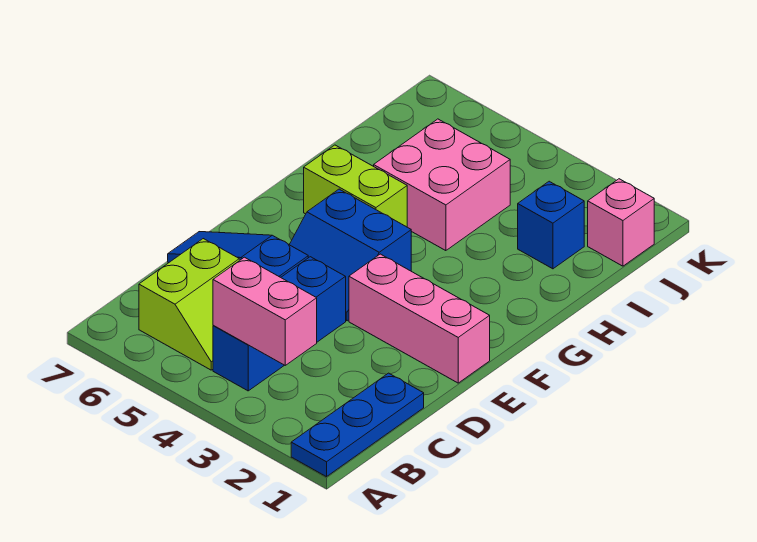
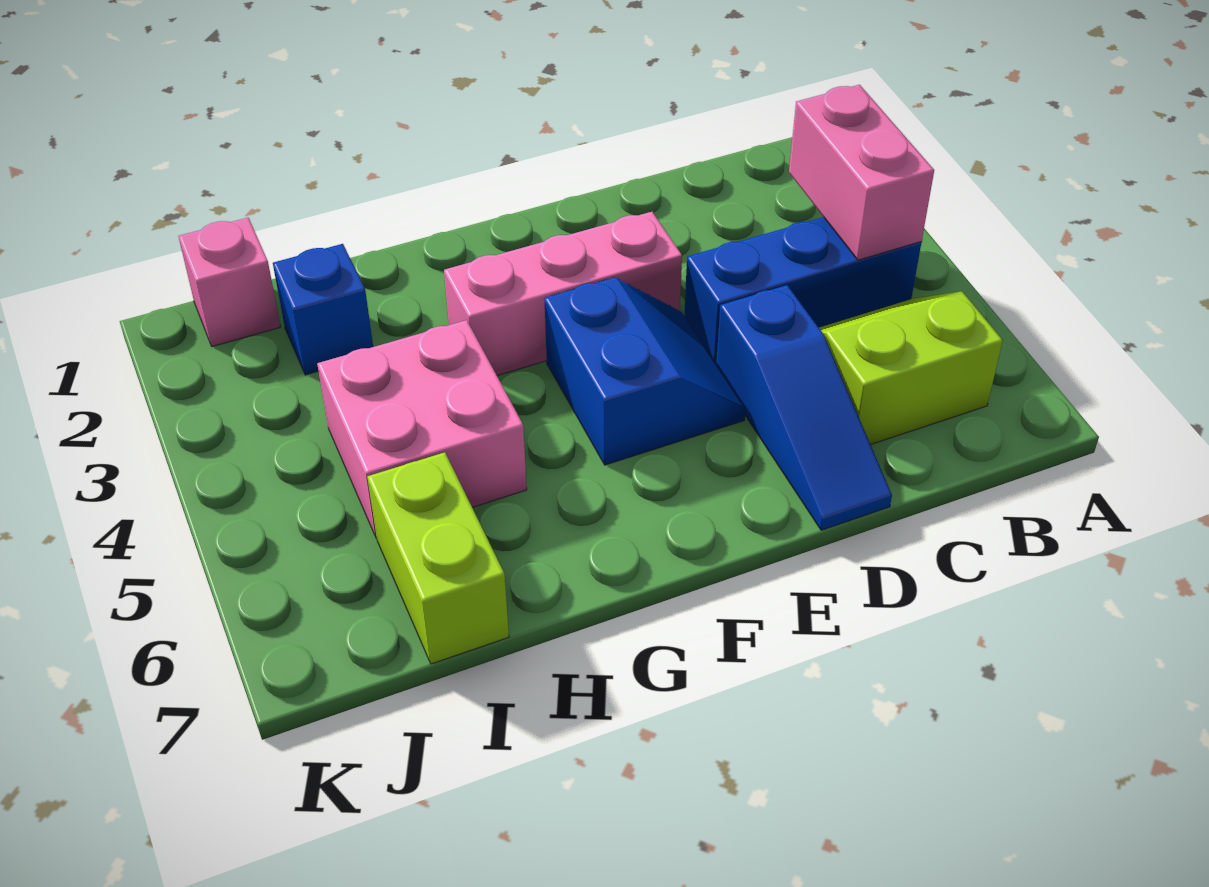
blue plate A1:C1 level 1 -> none
pink brick E1:E3 level 1 -> pink brick E3:G3 level 1
lime brick G5:G6 level 1 -> lime brick I6:I7 level 1

